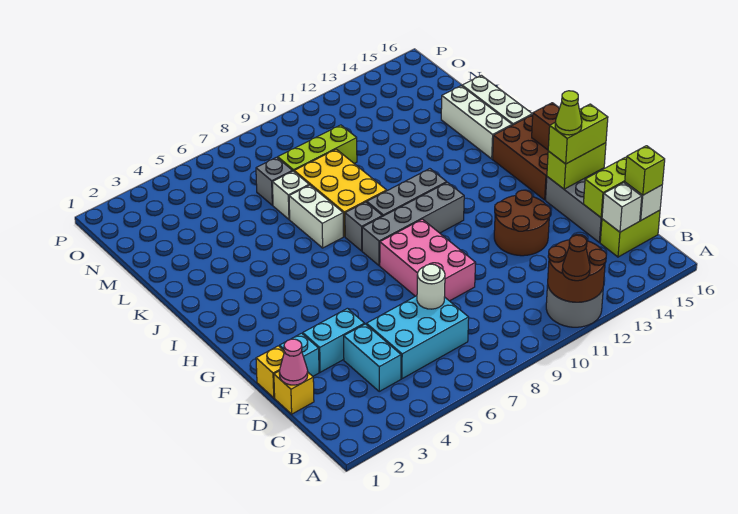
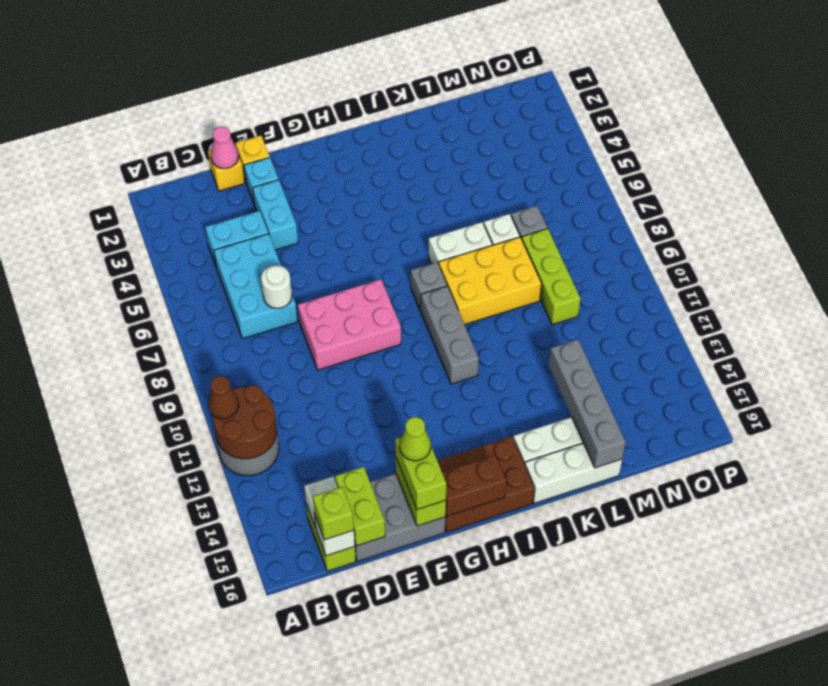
brown round brick E12:F13 level 1 -> none
grey brick H8:H11 level 1 -> grey brick L13:L16 level 2

